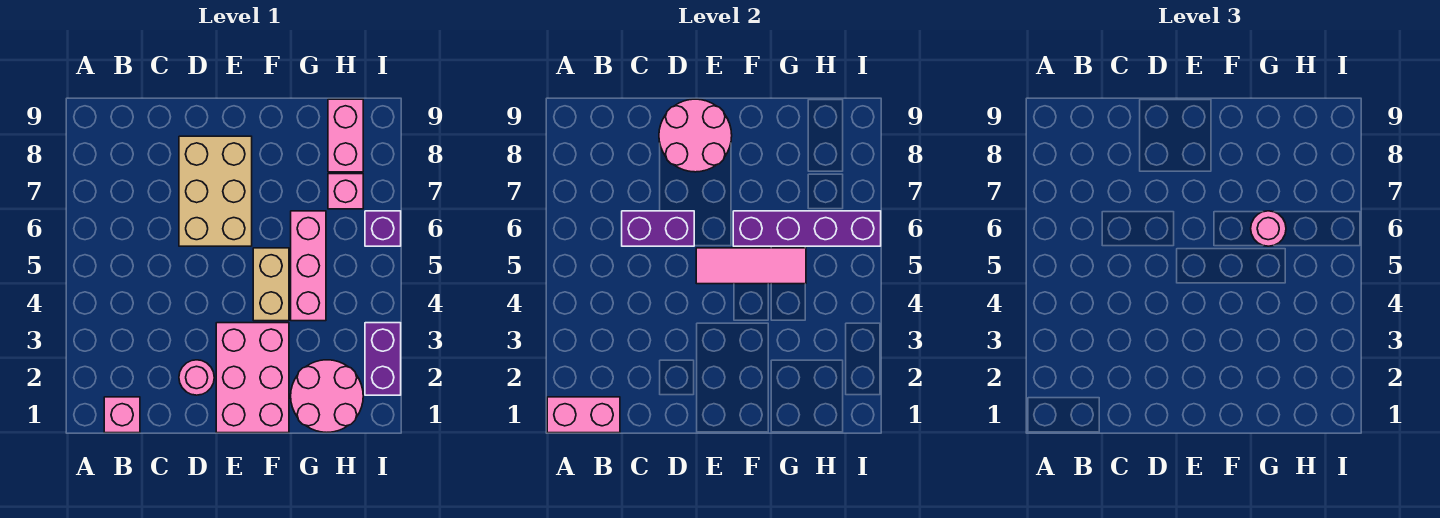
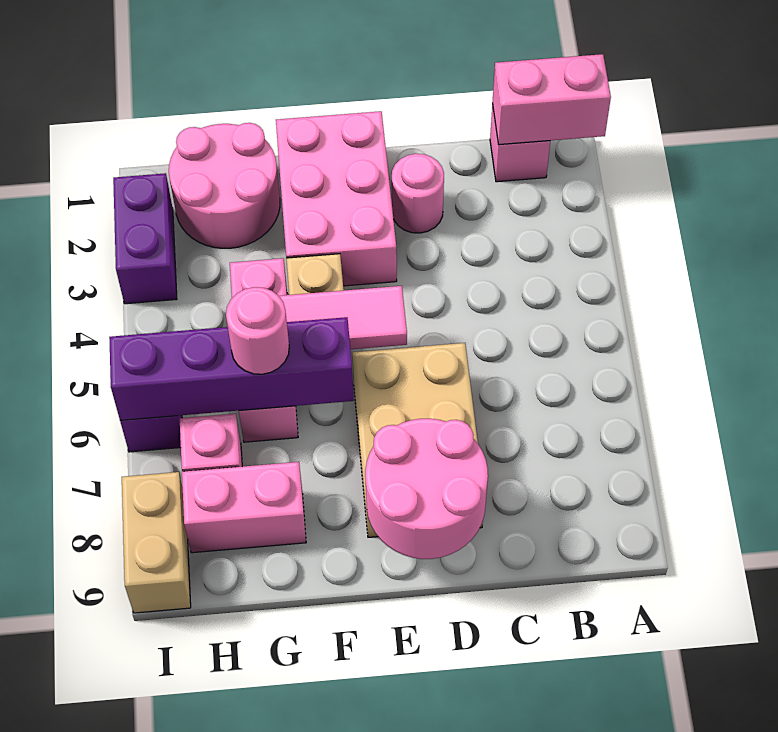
purple brick C6:D6 level 2 -> none
pink brick H8:H9 level 1 -> pink brick G8:H8 level 1
none -> tan brick I8:I9 level 1

